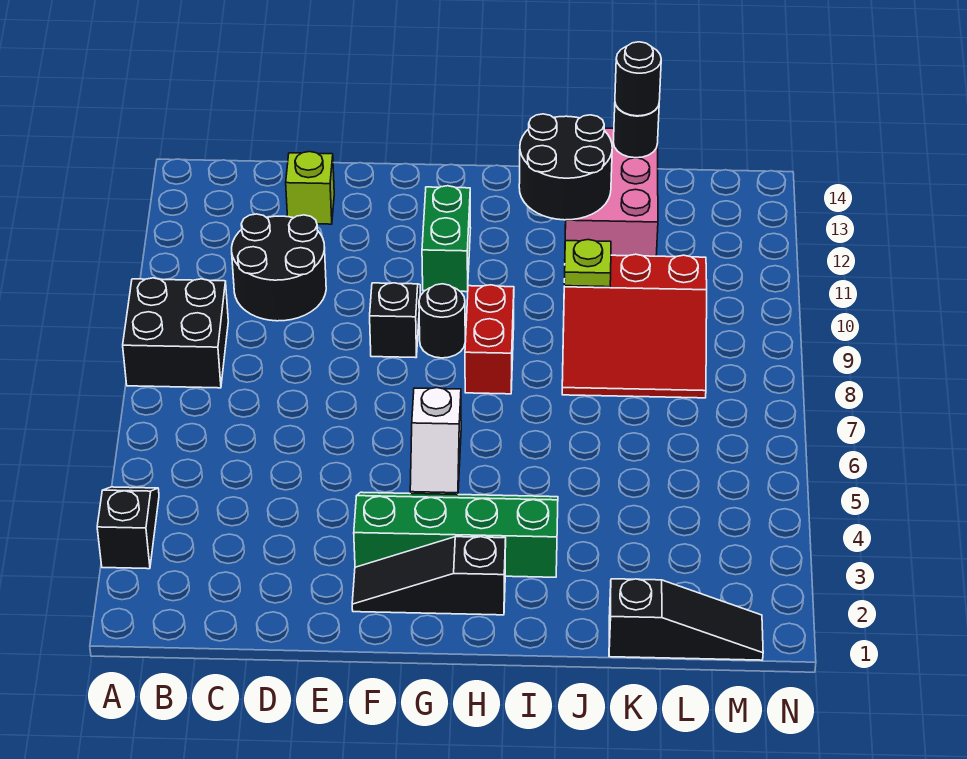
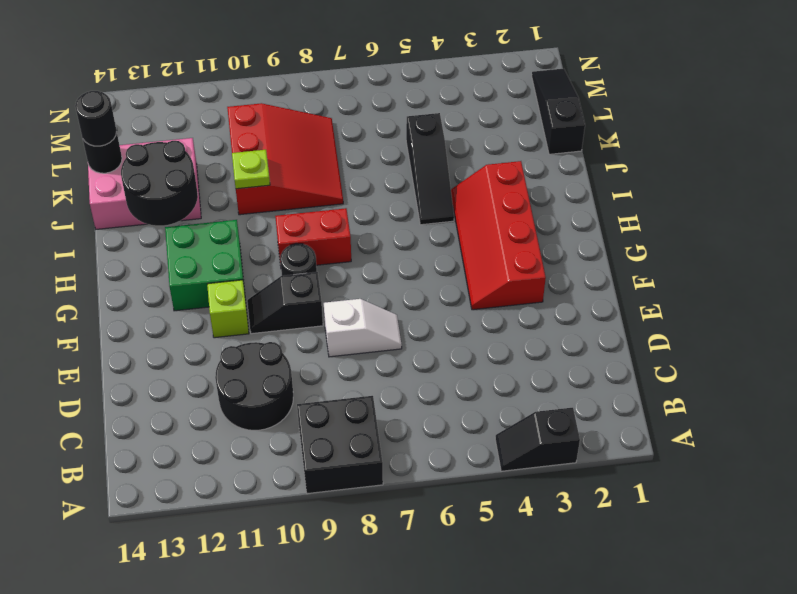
lime brick D13 level 1 -> lime brick F11 level 1
black slope F2:H2 level 1 top H -> black slope I5:K5 level 1 top K
green slope F3:I4 level 1 top 3 -> red slope F3:I4 level 1 top 3
white slope G5:G6 level 1 top 6 -> white slope E7:E8 level 1 top 8
green brick G11:G12 level 1 -> green brick G11:H12 level 1

